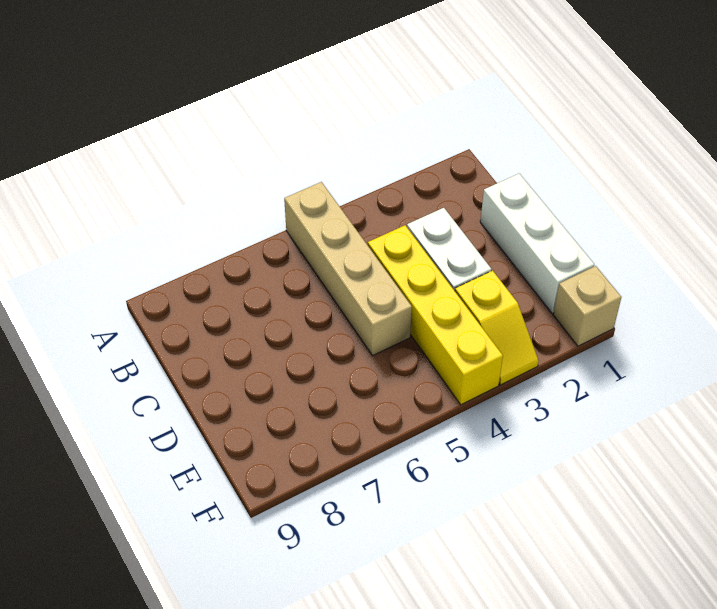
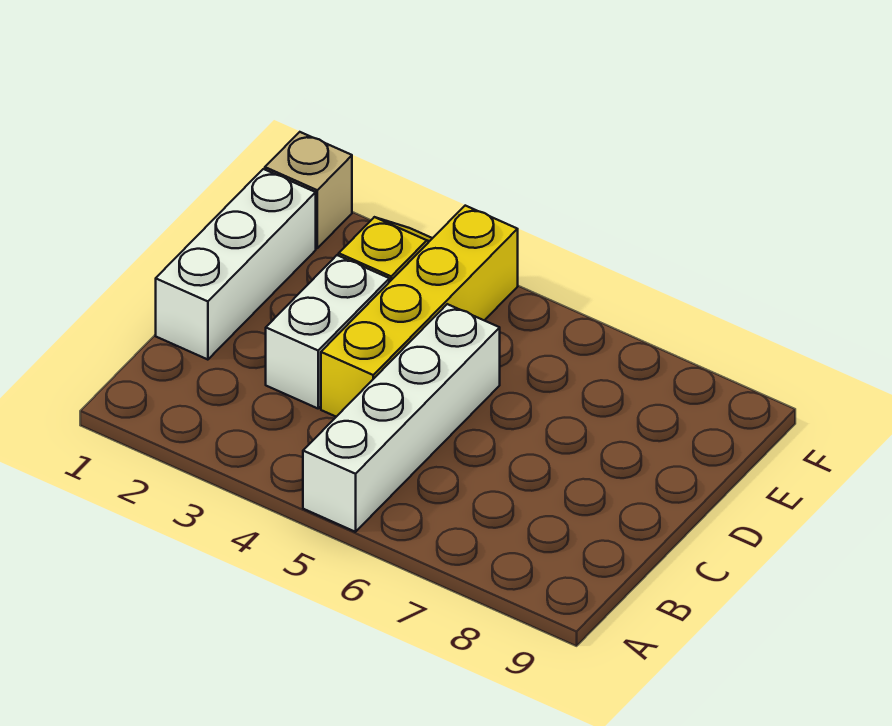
tan brick A5:D5 level 1 -> white brick A5:D5 level 1

